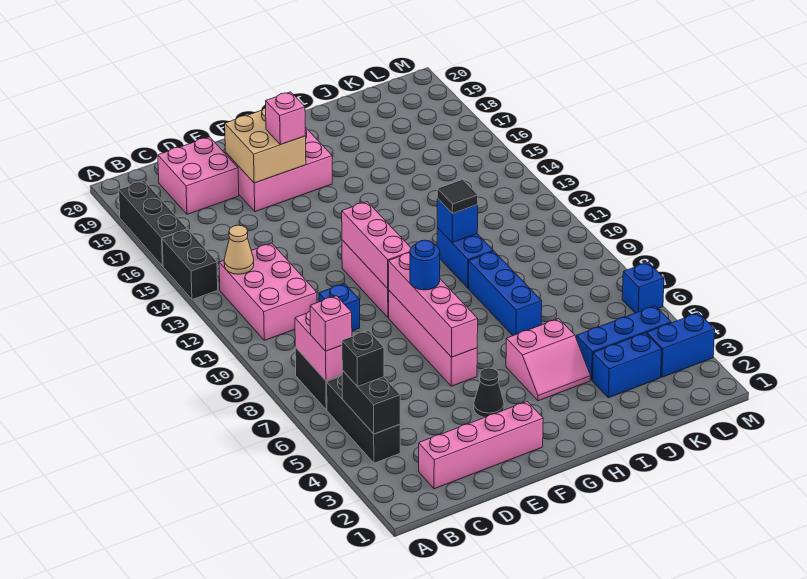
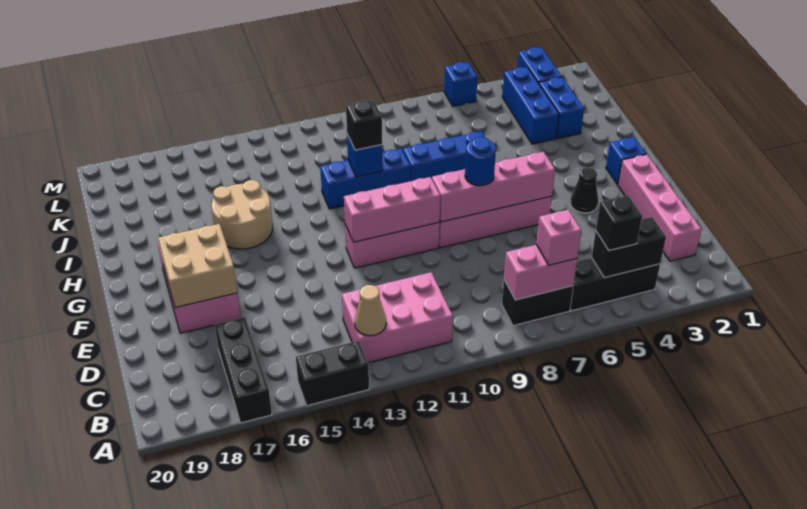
black brick A16:A18 level 1 -> black brick A17:C17 level 1
pink brick C18:D19 level 1 -> none
blue brick D10 level 1 -> blue brick G2 level 1
pink brick F17 level 3 -> none
pink slope H4:I5 level 1 top 5 -> none
none -> tan round brick H15:I16 level 1
blue brick I10:I11 level 1 -> blue brick I10:I12 level 1
black tile I11 level 3 -> black brick I11 level 3

